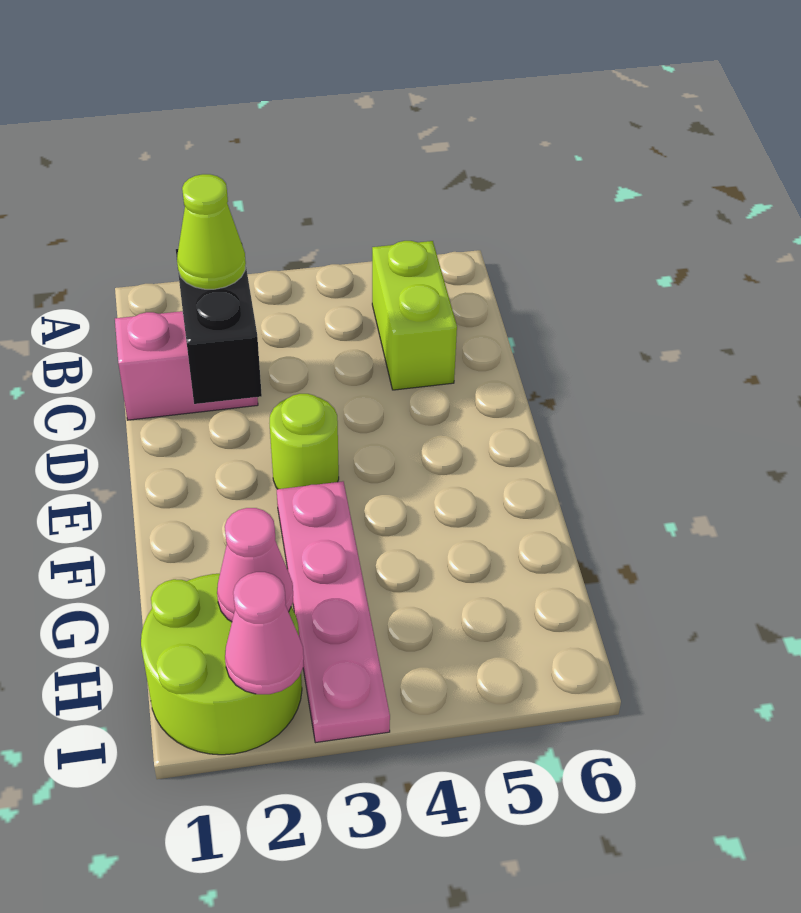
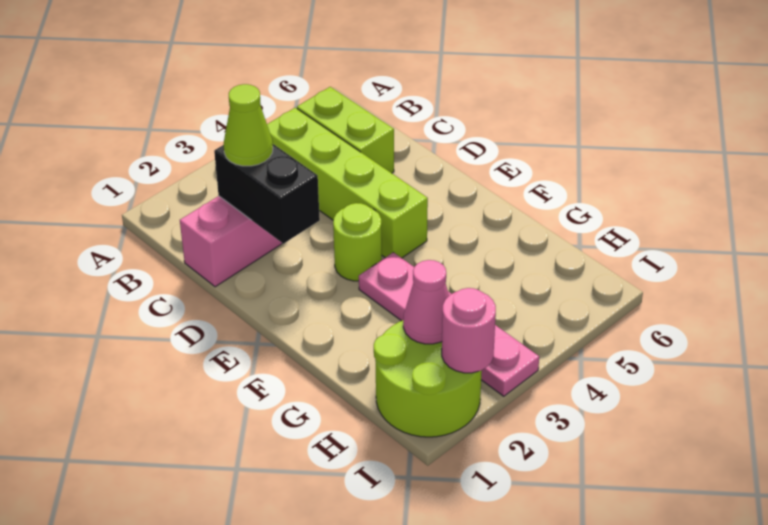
none -> lime brick B4:E4 level 1
pink cone I2 level 2 -> pink round brick I2 level 2

